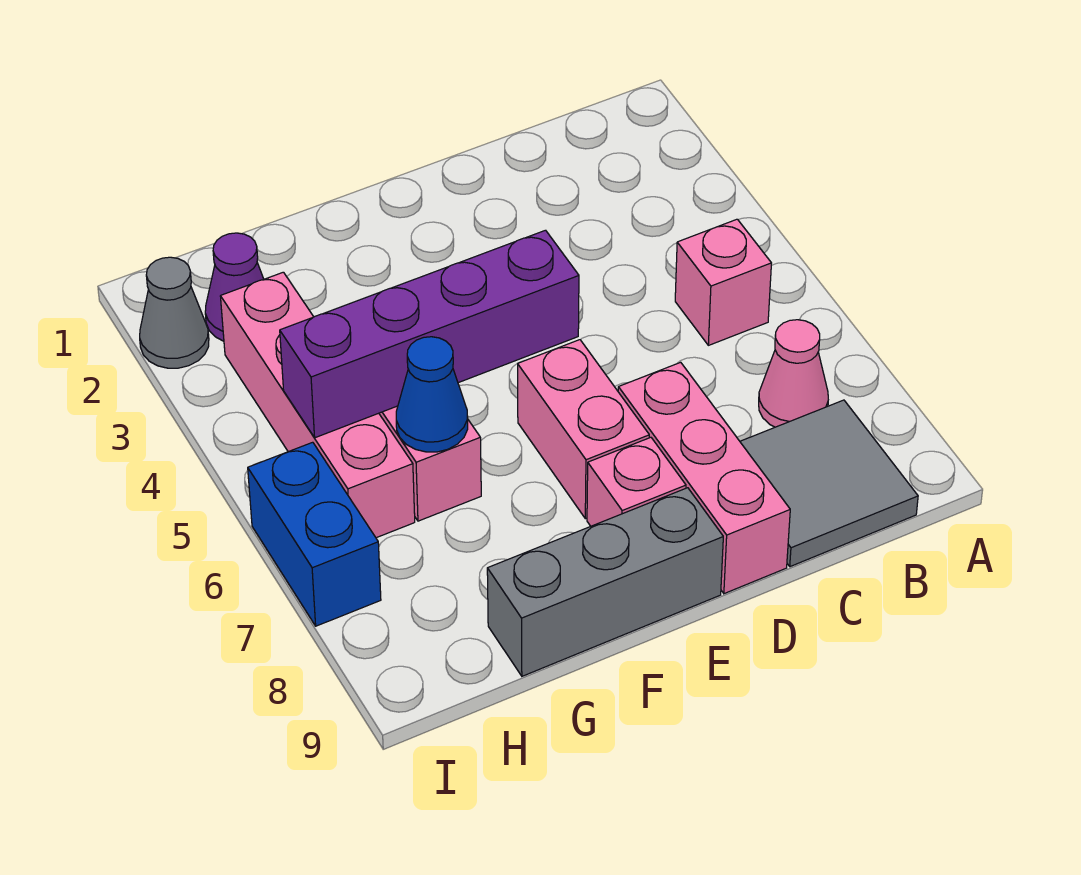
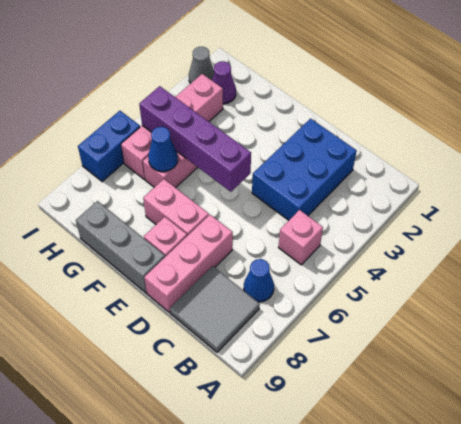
pink cone B7 level 1 -> blue cone B7 level 1
none -> blue brick C2:D4 level 1
pink brick E6:E7 level 1 -> pink brick E7:F7 level 1

